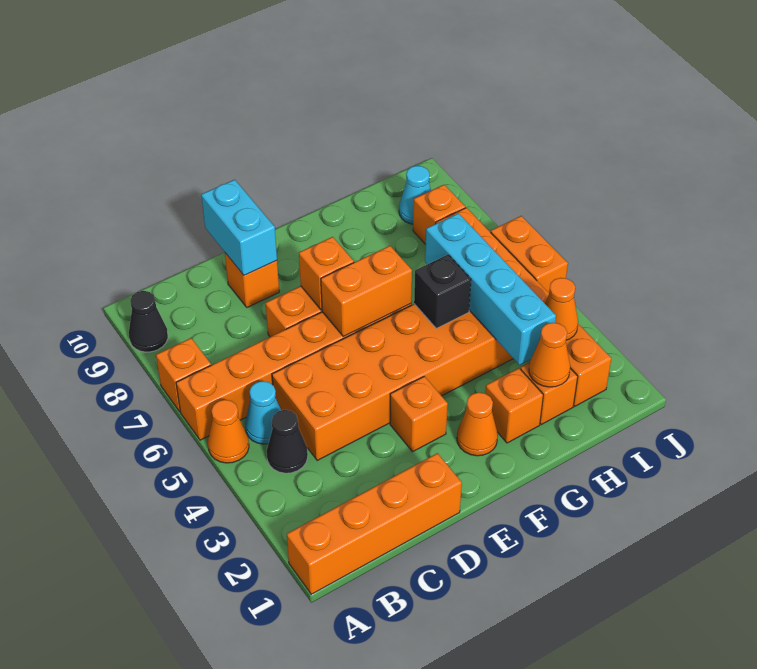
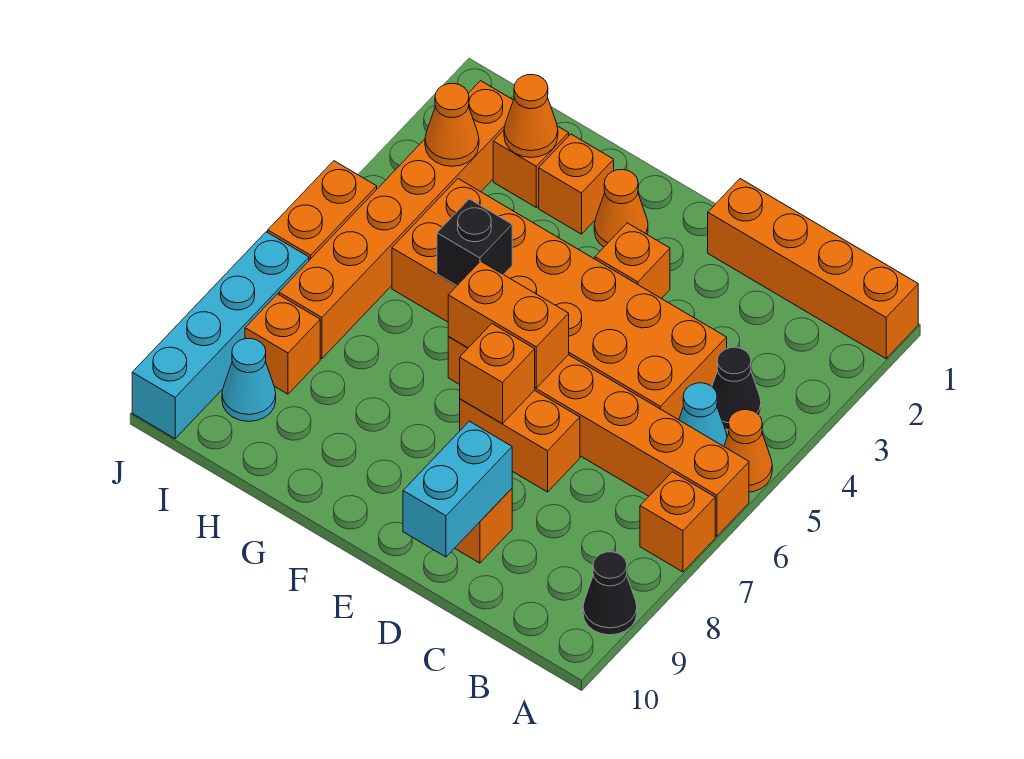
cyan brick H3:H6 level 2 -> cyan brick J7:J10 level 1

